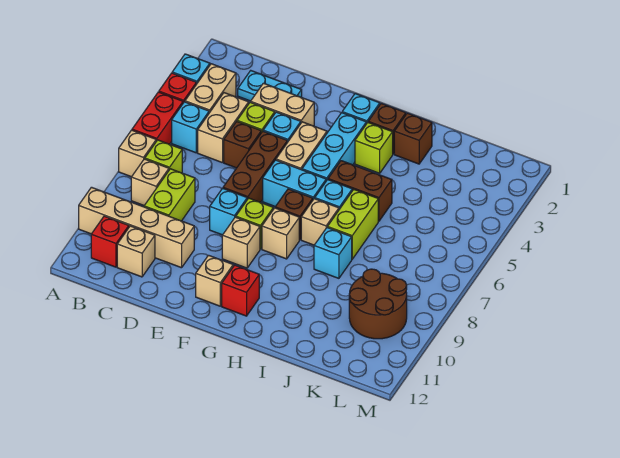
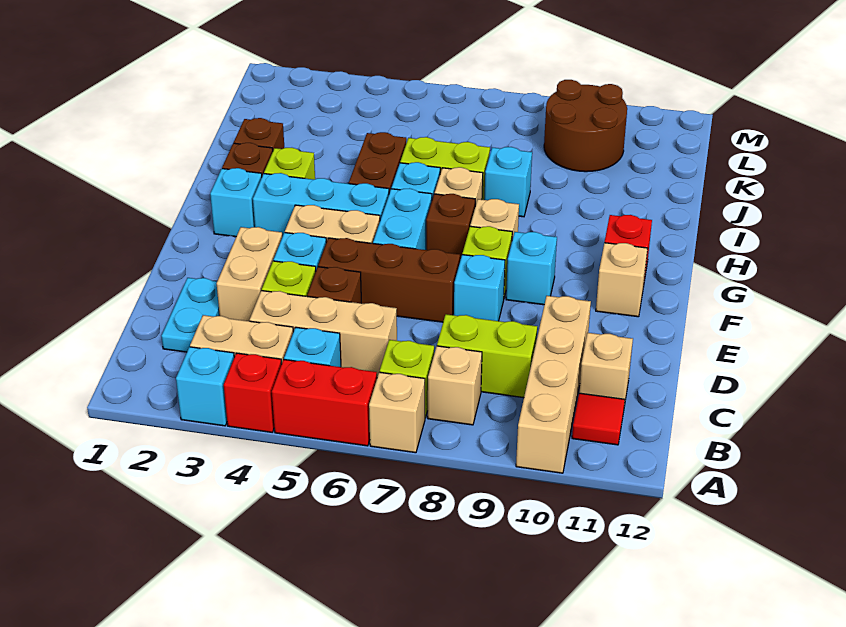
red brick B11 level 1 -> red tile B11 level 1
tan brick C4:C5 level 1 -> tan brick C4:C6 level 1
tan brick F9 level 1 -> cyan brick F9 level 1

